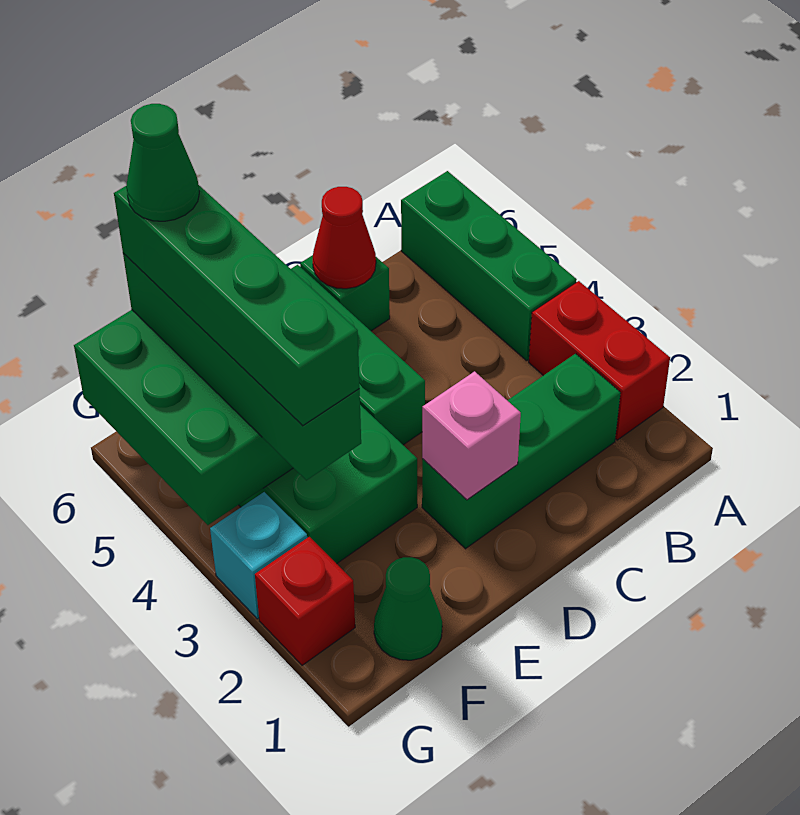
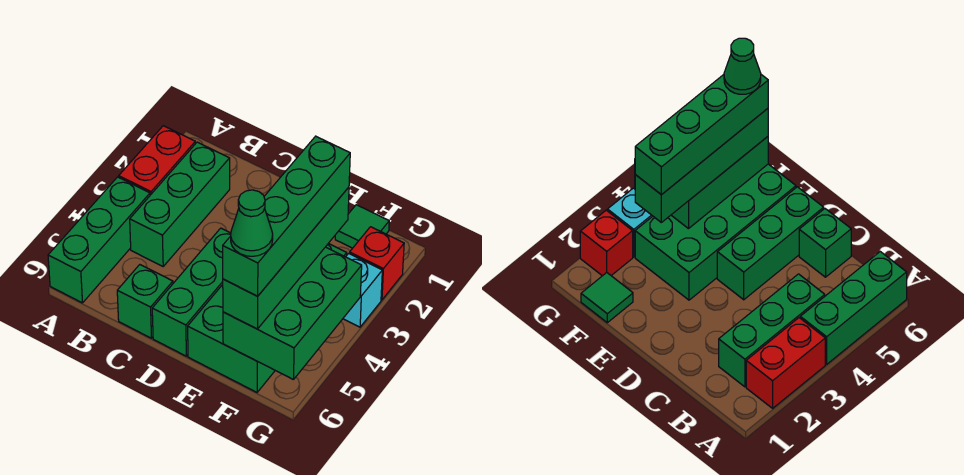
green brick B2:D2 level 1 -> green brick B2:B4 level 1
red cone C6 level 2 -> none
pink brick D2 level 2 -> none
green cone F1 level 1 -> green tile F1 level 1

